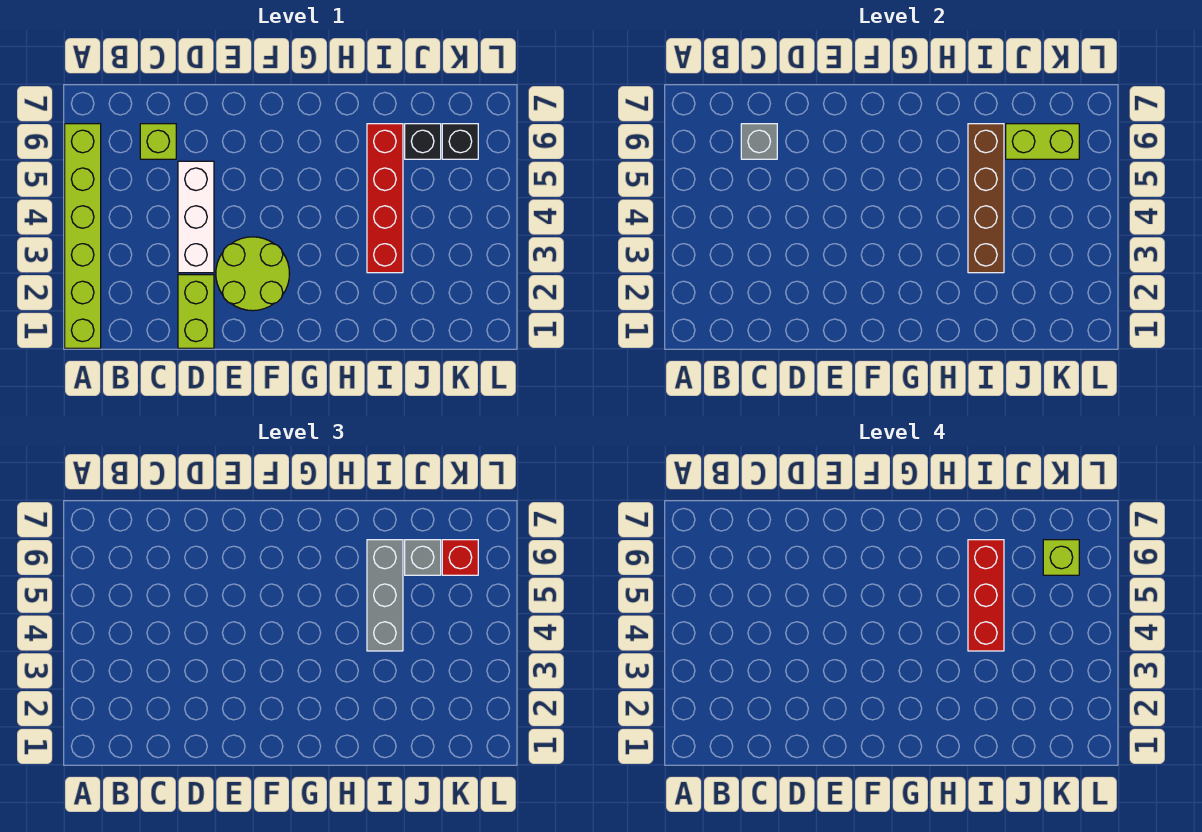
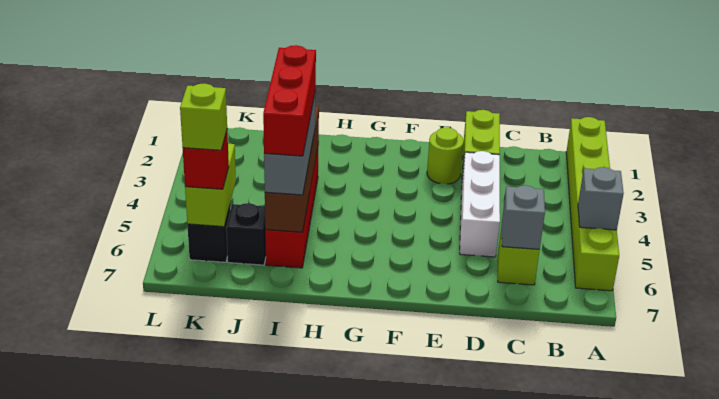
lime round brick E2:F3 level 1 -> lime round brick E2 level 1
lime brick J6:K6 level 2 -> lime brick K5:K6 level 2
grey brick J6 level 3 -> grey brick A5 level 2

